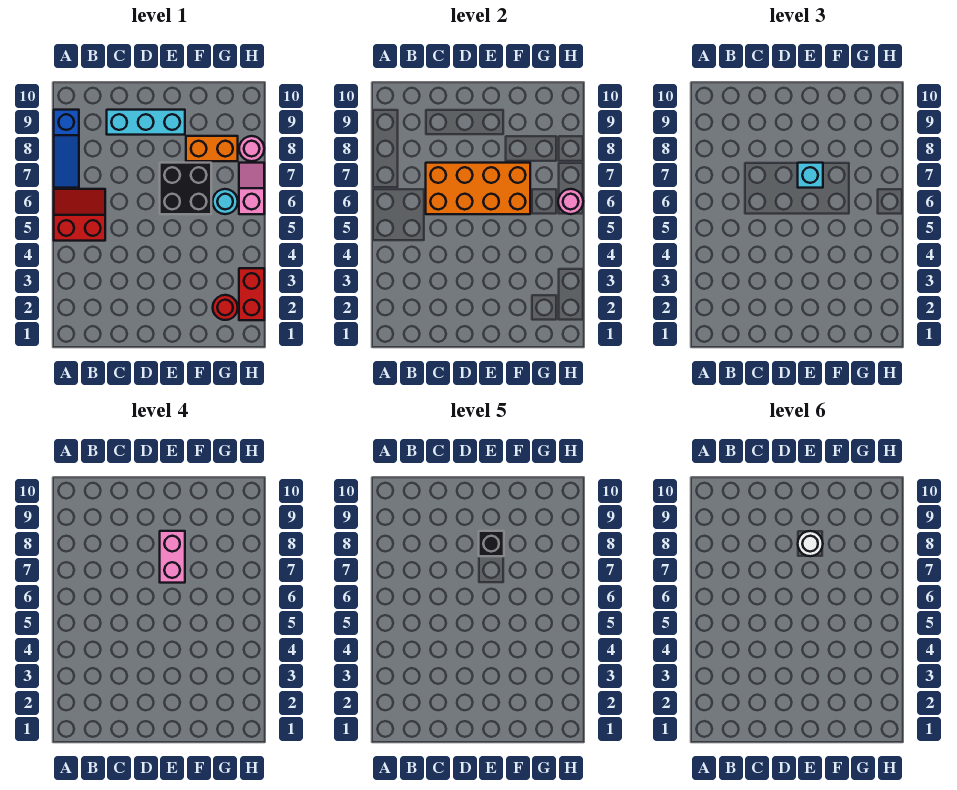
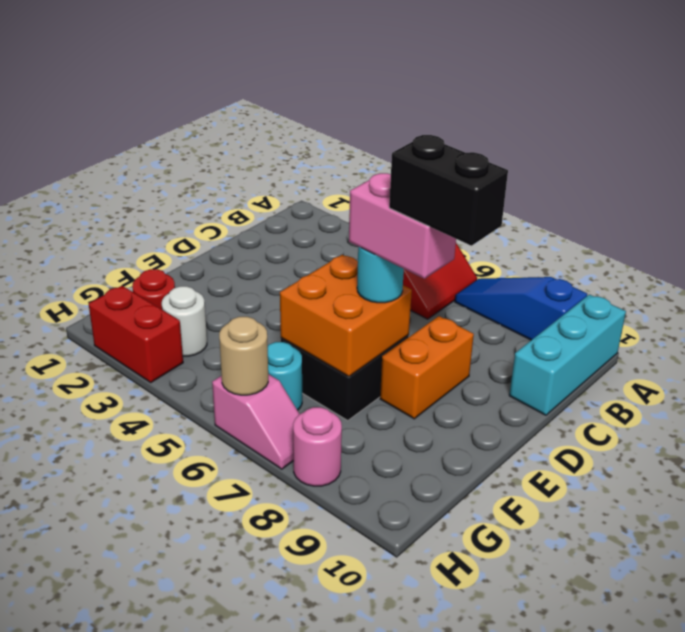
orange brick C6:F7 level 2 -> orange brick E6:F7 level 2
cyan brick C9:E9 level 1 -> cyan brick A10:C10 level 1
cyan brick E7 level 3 -> cyan round brick E7 level 3
black brick E8 level 5 -> black brick E8:E9 level 5
white round brick E8 level 6 -> white round brick G3 level 1
orange brick F8:G8 level 1 -> orange brick D8:E8 level 1
pink round brick H6 level 2 -> tan round brick H6 level 2

